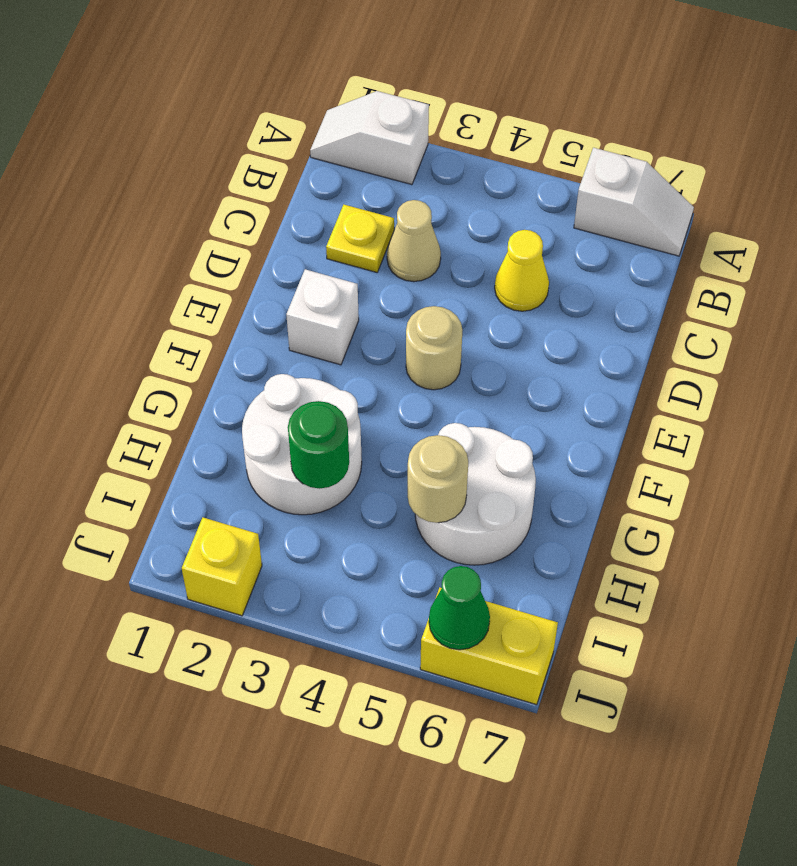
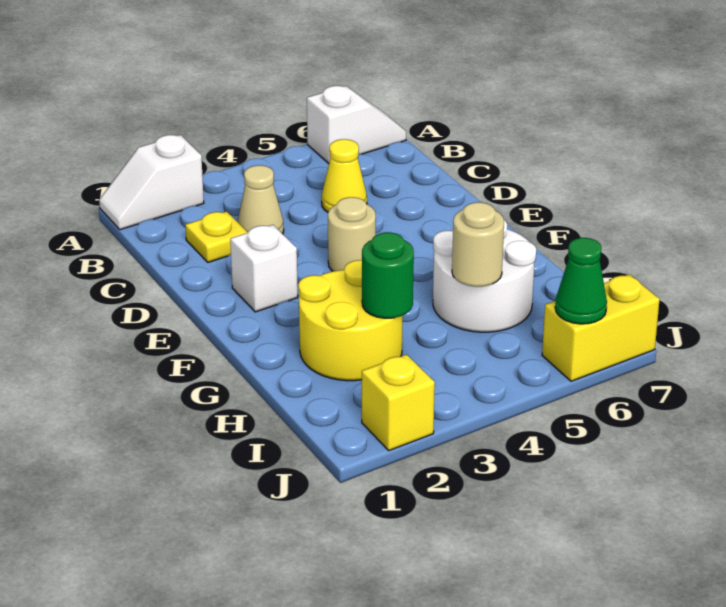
white round brick G2:H3 level 1 -> yellow round brick G2:H3 level 1

